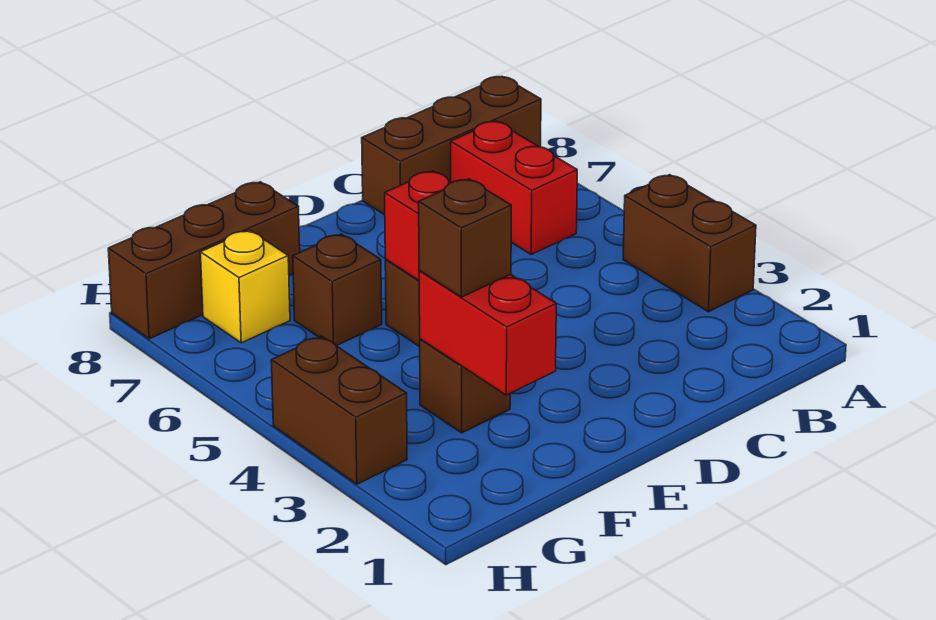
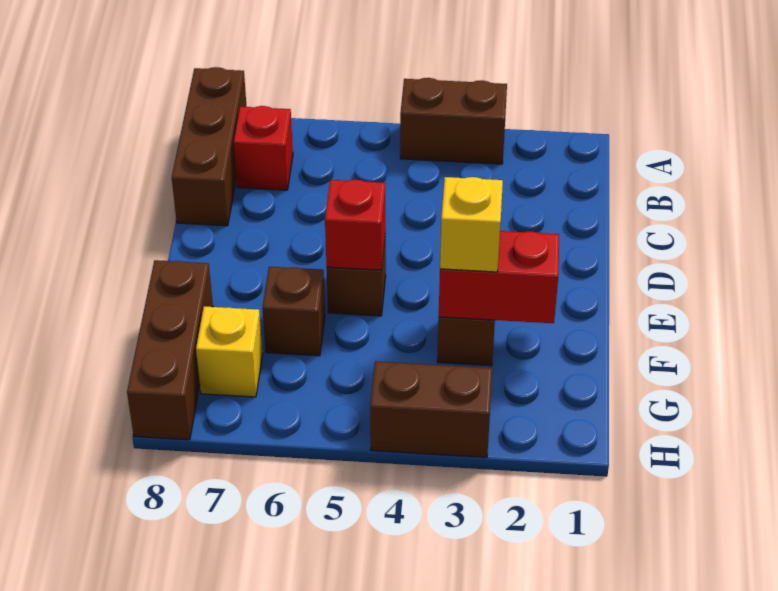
red brick B6:B7 level 1 -> red brick B7 level 1
brown brick F3 level 3 -> yellow brick F3 level 3

